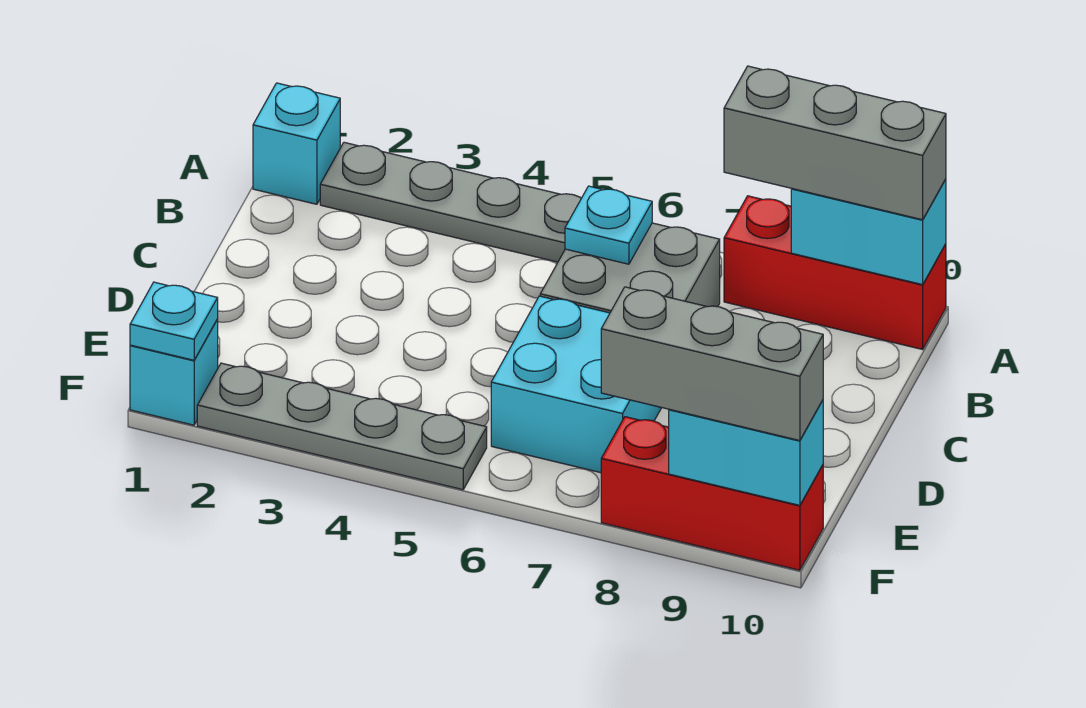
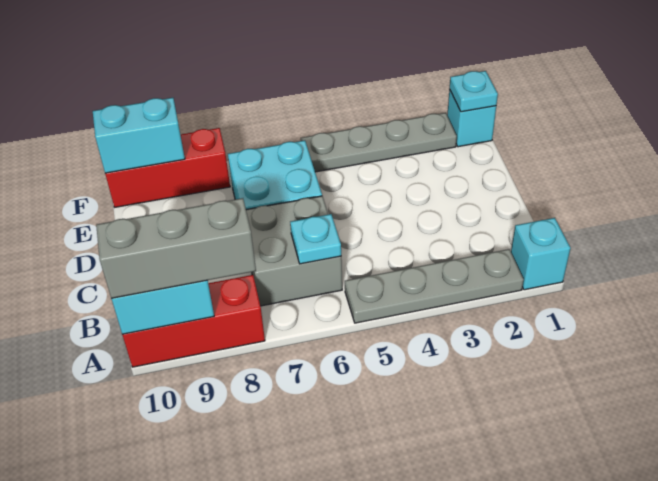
grey brick F8:F10 level 3 -> none

